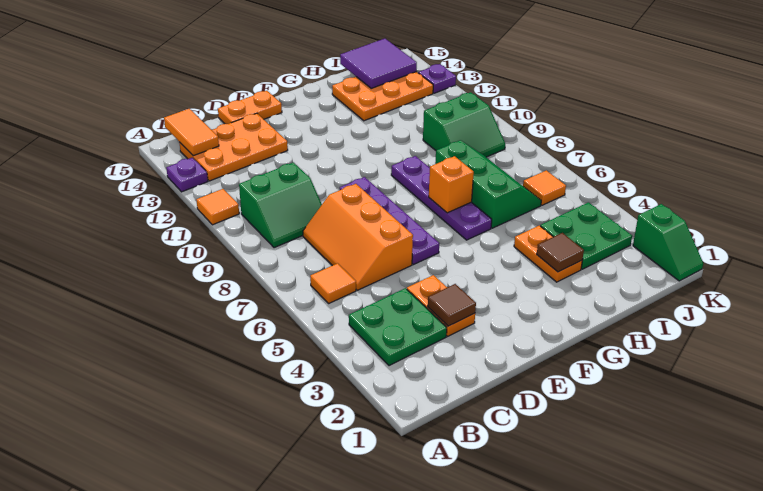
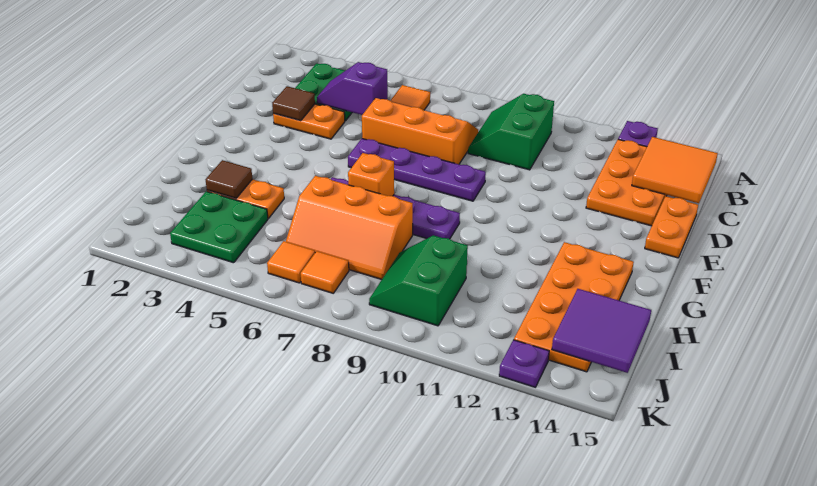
orange tile A11 level 1 -> orange tile J7 level 1
orange tile B14:B15 level 2 -> orange tile B14:C15 level 2
none -> purple slope C4:C5 level 2 top 5
green slope H6:I8 level 1 top H -> orange slope H6:I8 level 1 top H
orange plate H13:J14 level 1 -> orange plate G13:J14 level 1
green slope K1:K2 level 1 top 2 -> none

